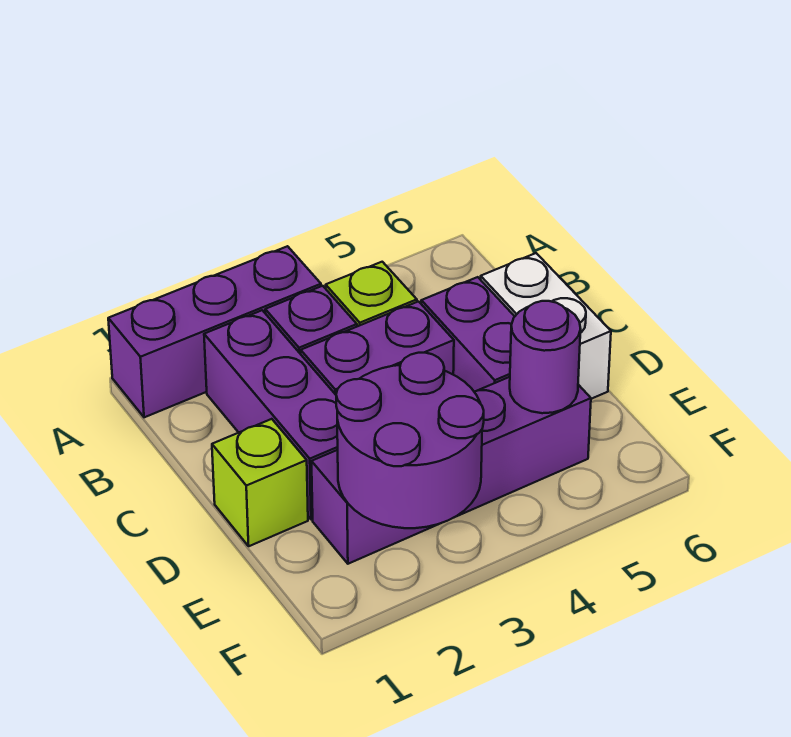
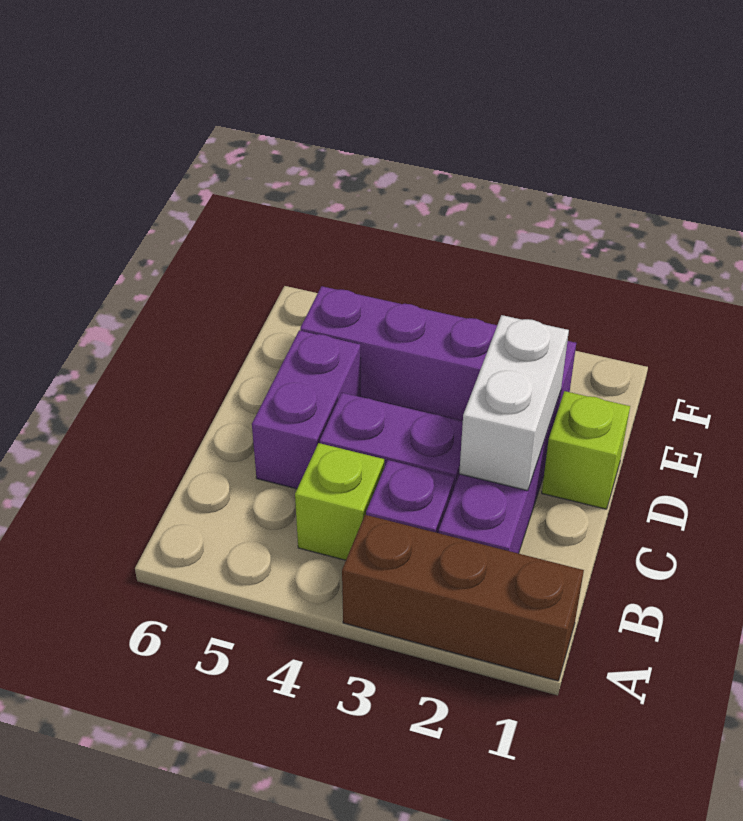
purple brick A1:A3 level 1 -> brown brick A1:A3 level 1
white brick C6:D6 level 1 -> white brick C2:D2 level 2
purple round brick E2:F3 level 2 -> none
purple round brick E5 level 2 -> none

